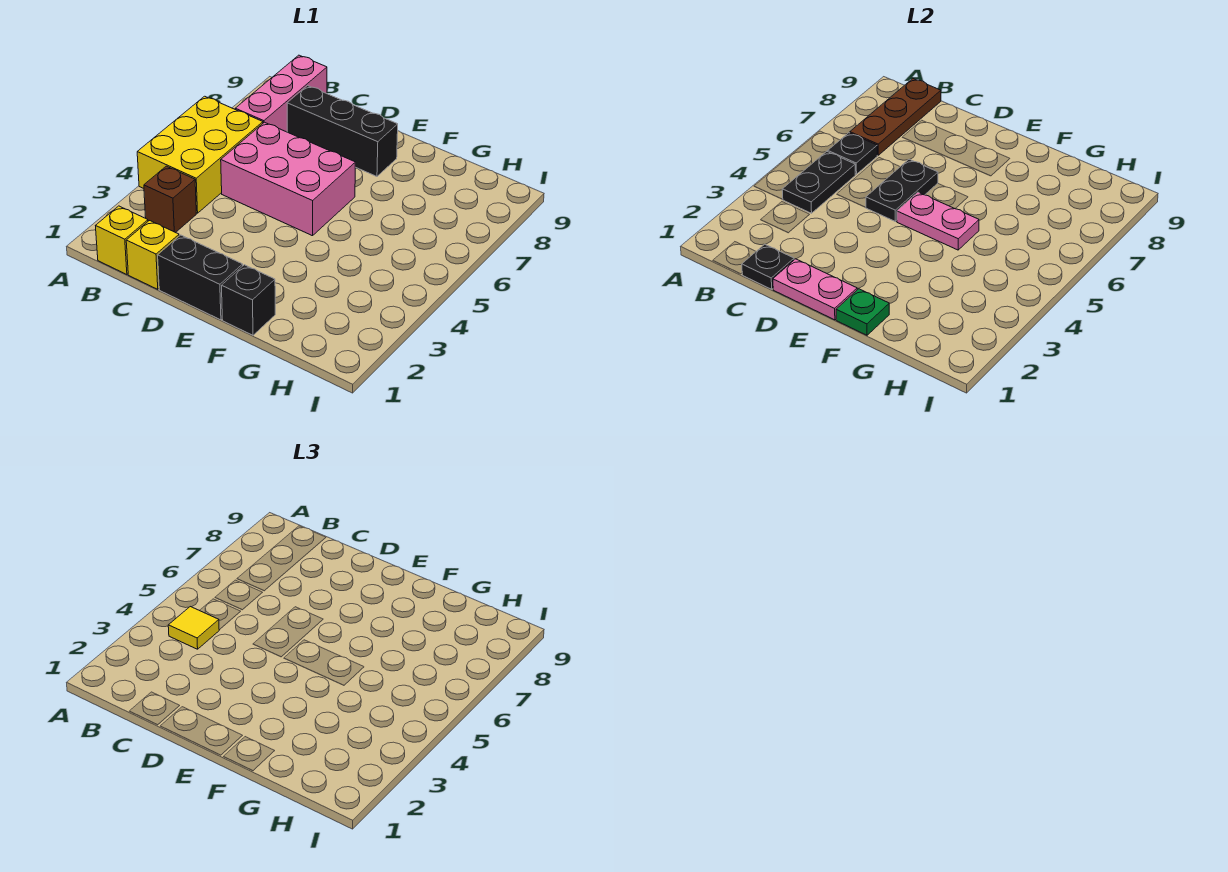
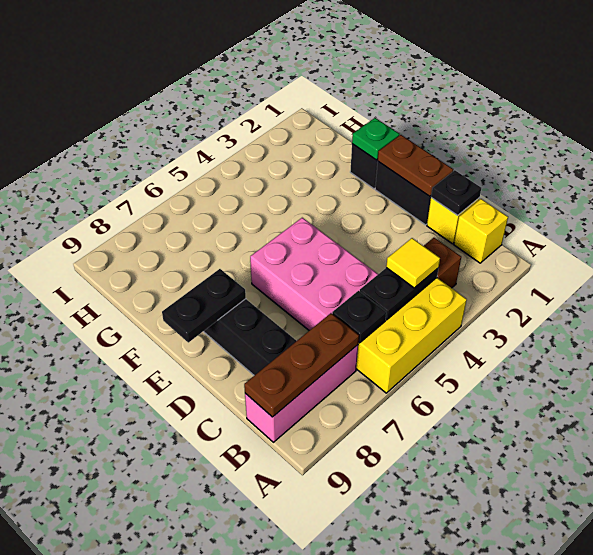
pink plate D1:E1 level 2 -> brown plate D1:E1 level 2
black plate D5:D6 level 2 -> black plate E8:E9 level 2
pink plate E5:F5 level 2 -> none

